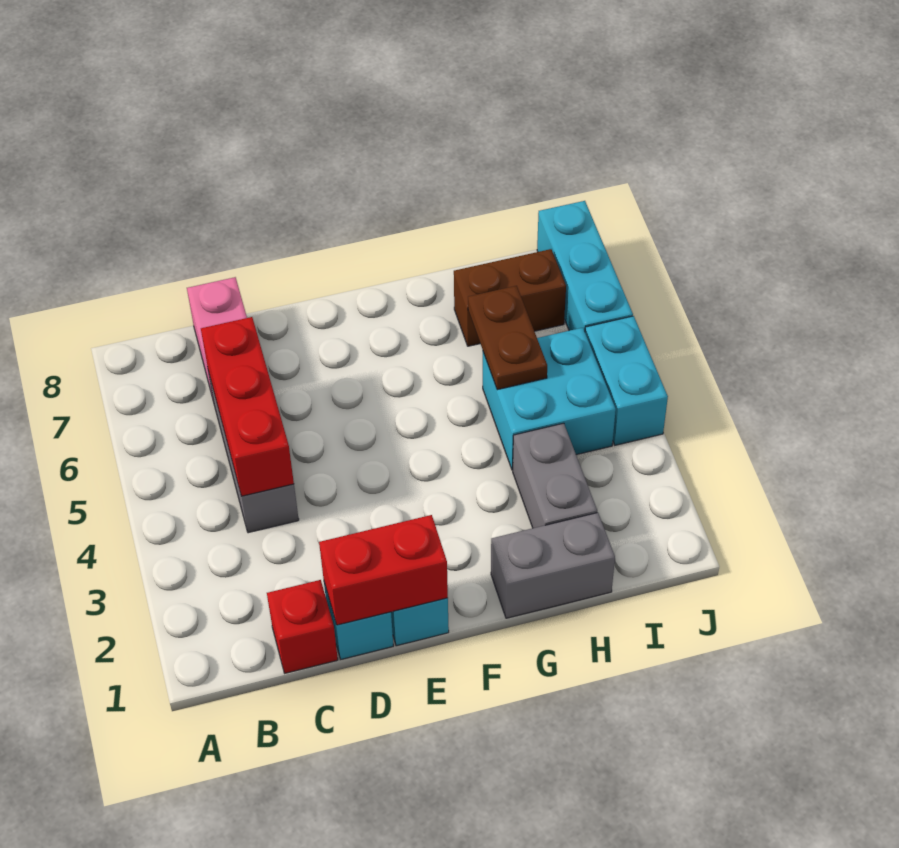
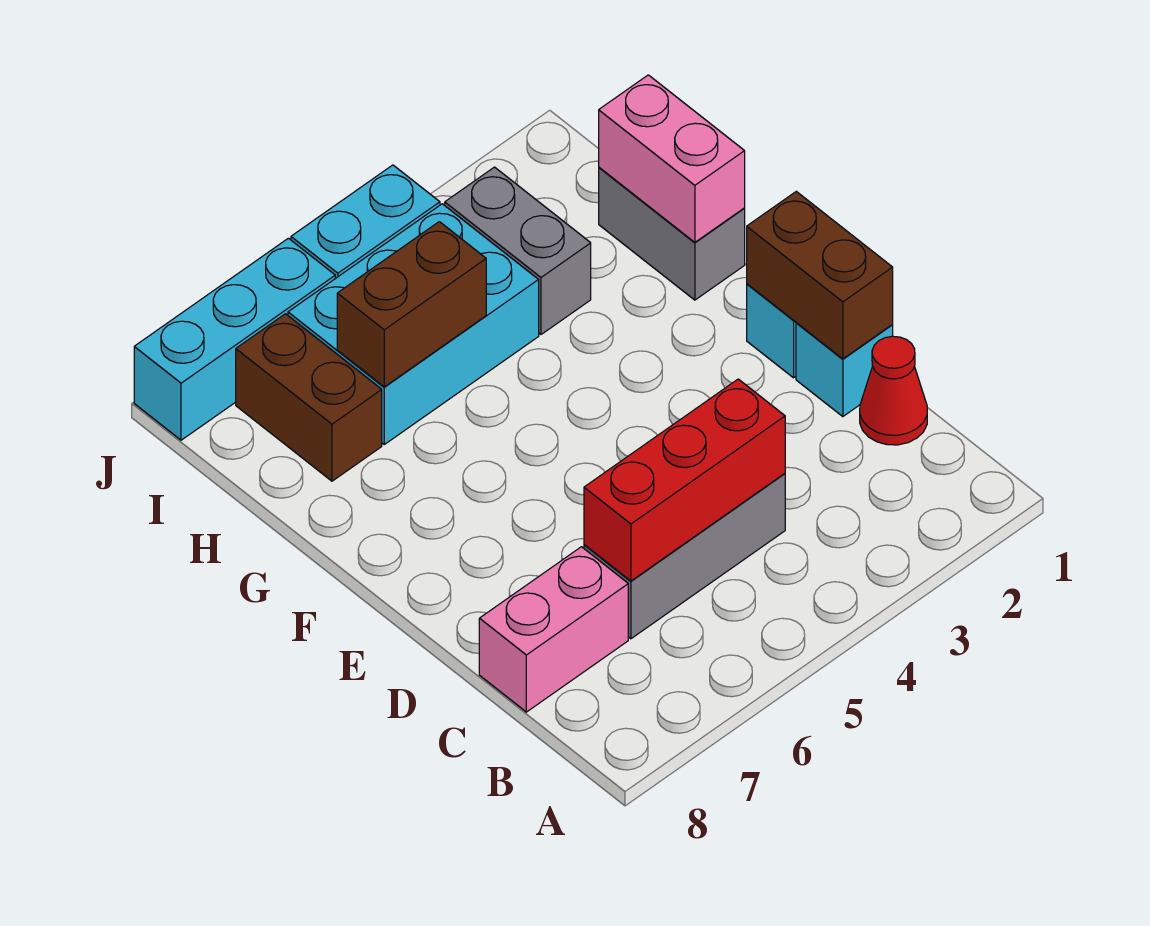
red brick C1 level 1 -> red cone C1 level 1
red brick D1:E1 level 2 -> brown brick D1:E1 level 2
none -> pink brick G1:H1 level 2
grey brick H2:H3 level 1 -> grey brick H3:I3 level 1
cyan brick H4:I5 level 1 -> cyan brick H4:I6 level 1
brown plate H5:H6 level 2 -> brown brick H5:H6 level 2

